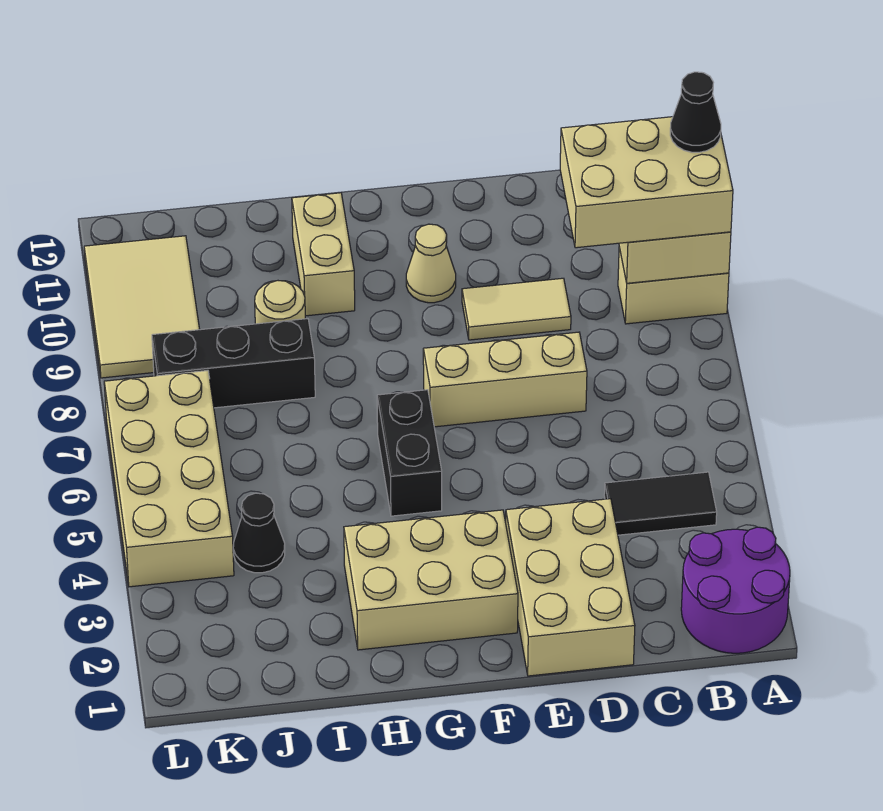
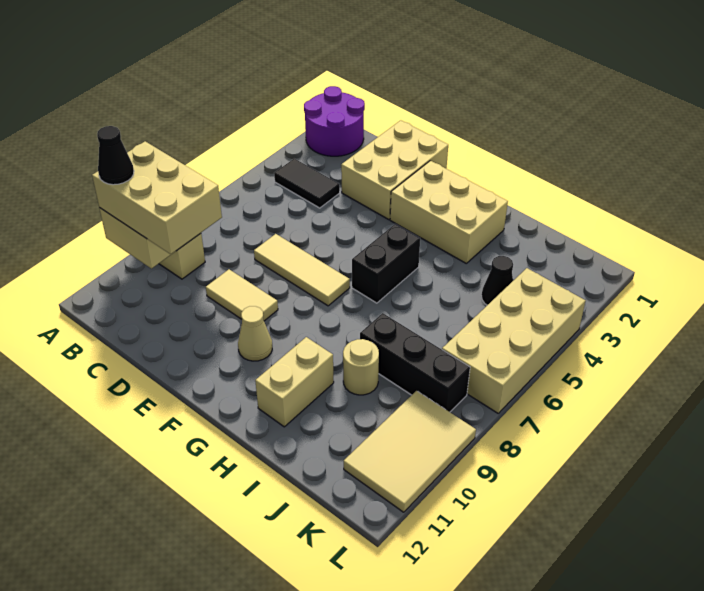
tan brick D7:F7 level 1 -> tan tile D7:F7 level 1

